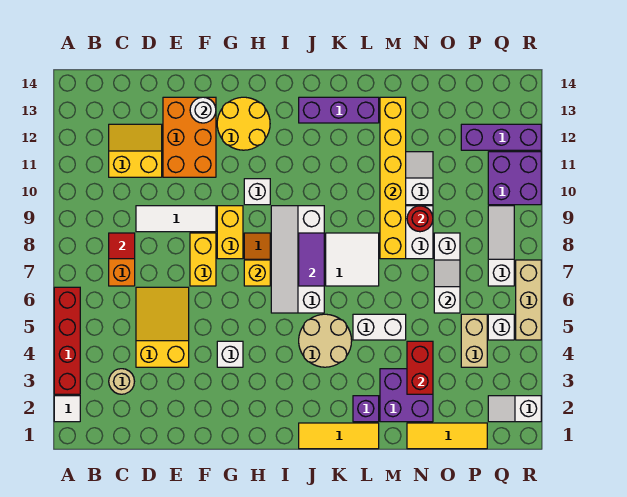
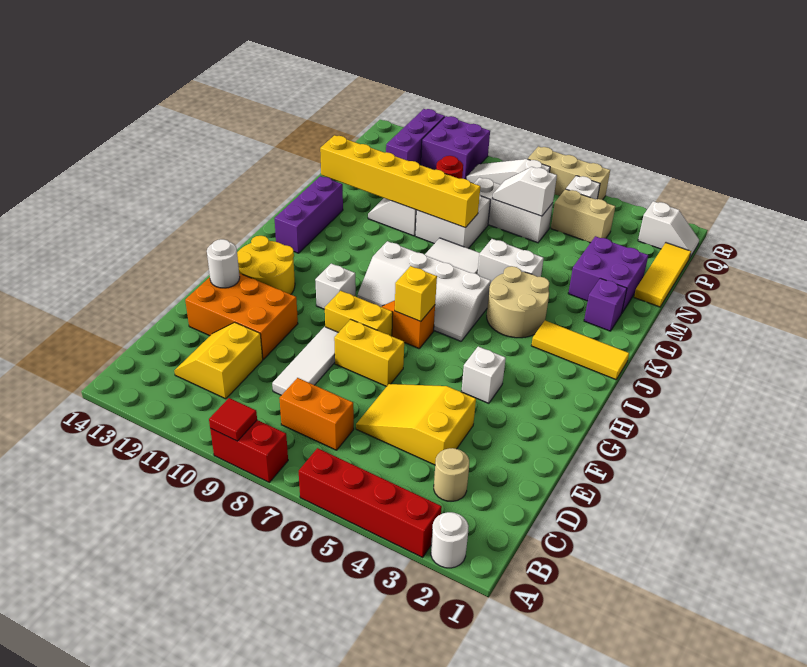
white tile A2 level 1 -> white round brick A2 level 1
red tile C8 level 2 -> red tile A9 level 2
yellow tile J1:L1 level 1 -> yellow tile J1:J3 level 1
purple tile J7:J8 level 2 -> none
white brick L5:M5 level 1 -> white brick L5:L6 level 1
red brick N3:N4 level 2 -> red brick A8:A9 level 1
white slope Q2:R2 level 1 top R -> white slope Q1:Q2 level 1 top 2

